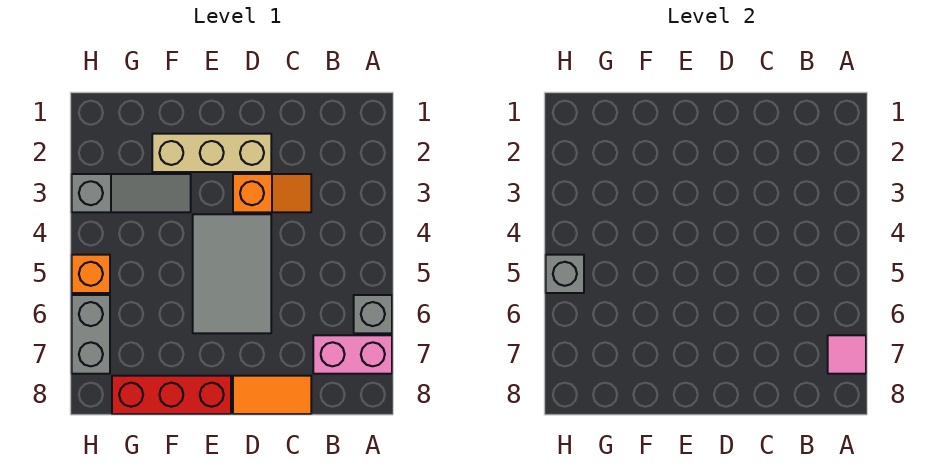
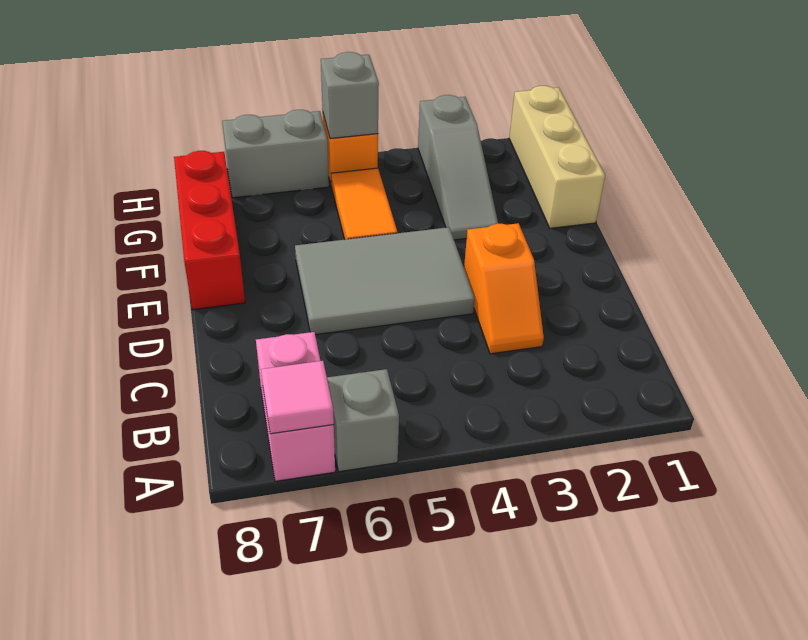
orange tile C8:D8 level 1 -> orange tile F5:G5 level 1
tan brick D2:F2 level 1 -> tan brick F1:H1 level 1

